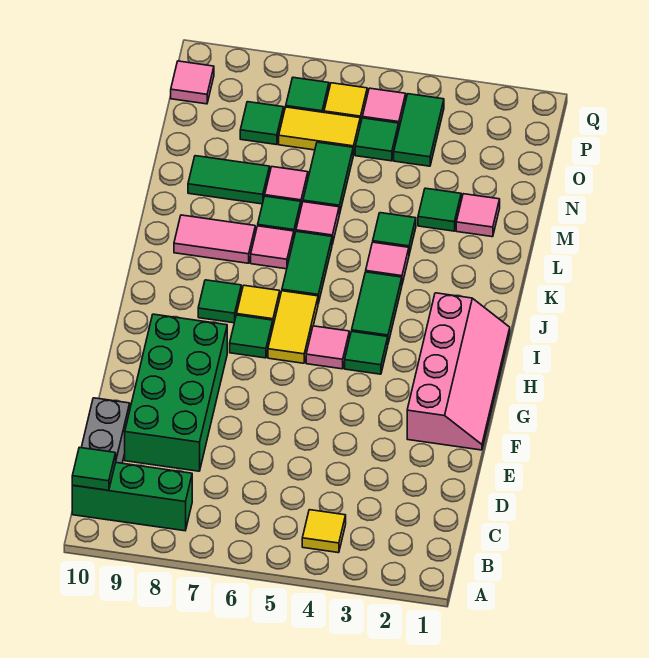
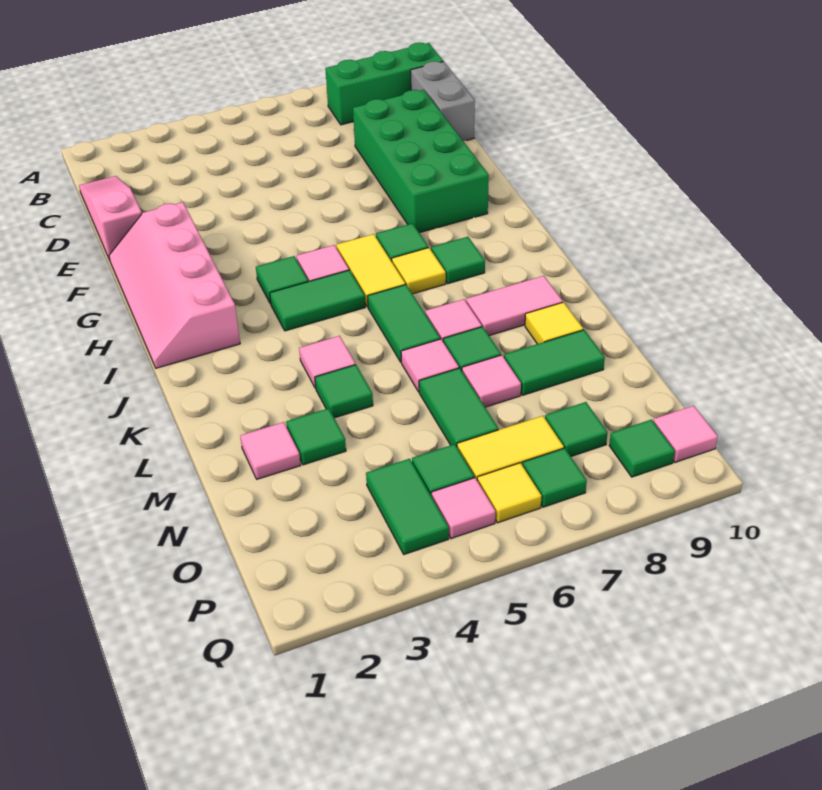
yellow tile B4 level 1 -> yellow tile L9 level 1
green tile B10 level 2 -> green tile P9 level 1
none -> pink slope C1:E1 level 1 top E
green tile I4:J4 level 1 -> green tile I4:I5 level 1

